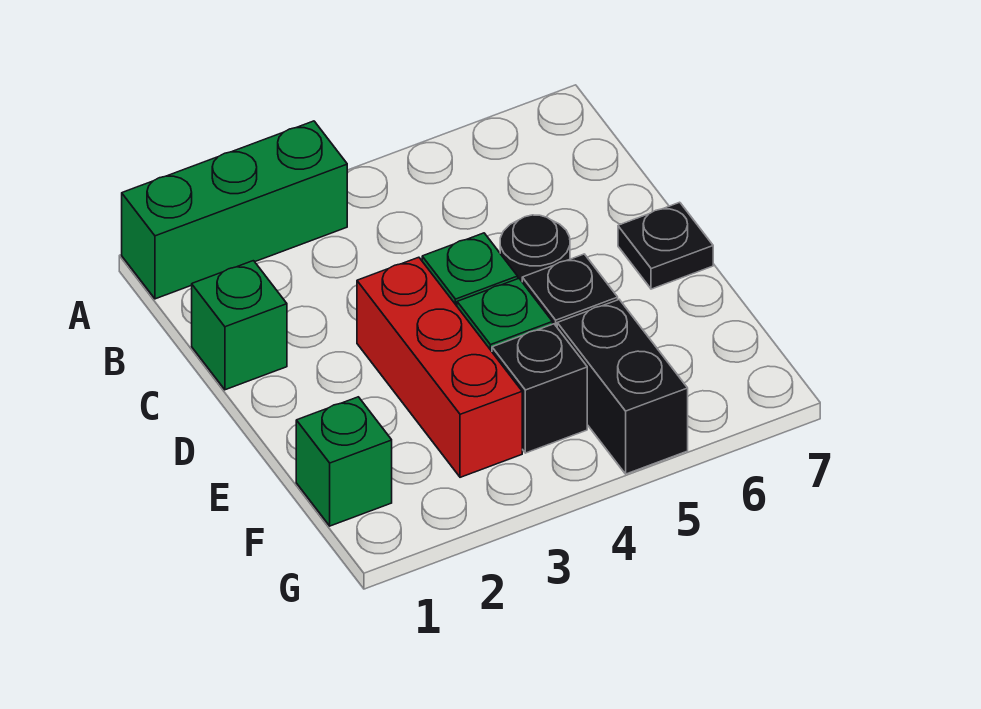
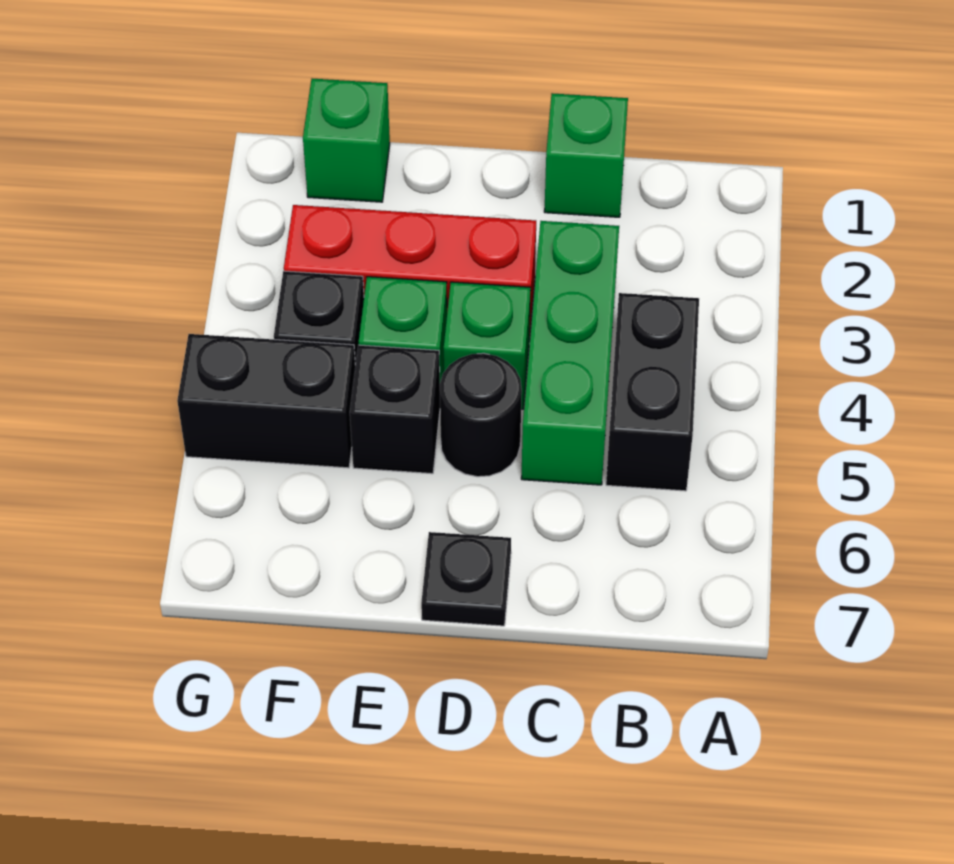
green brick A1:A3 level 1 -> green brick C3:C5 level 1
none -> black brick B4:B5 level 1

